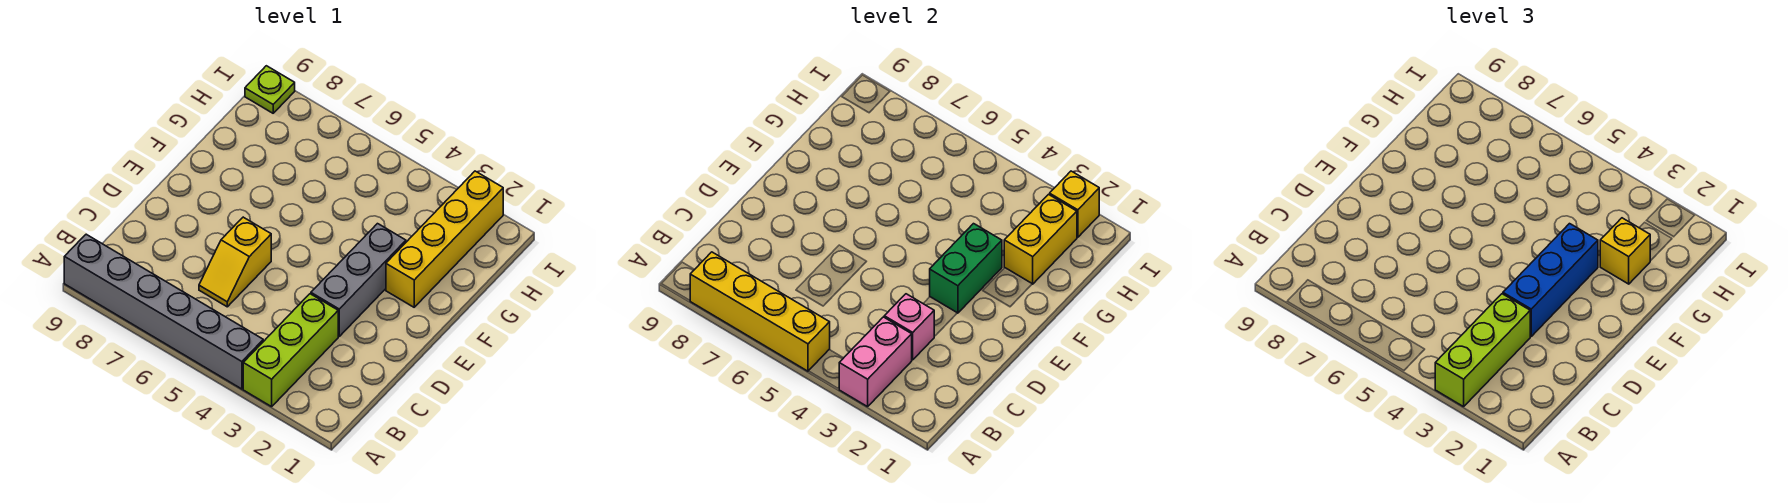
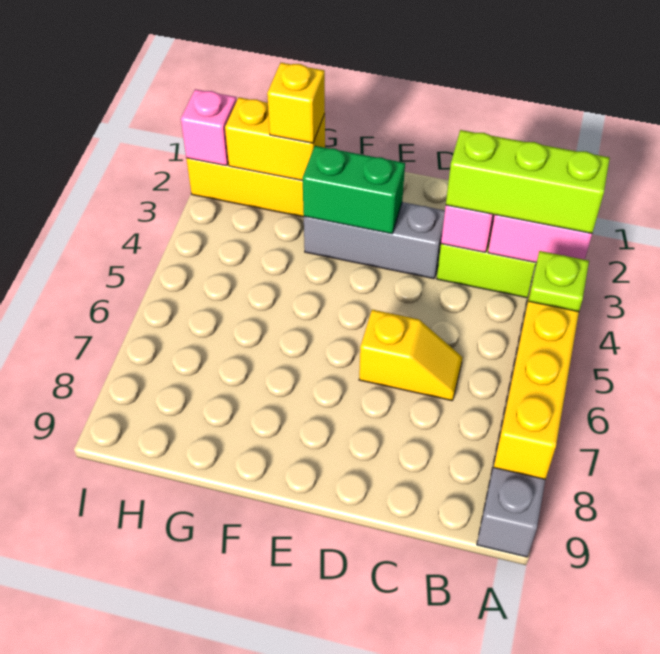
blue brick D3:F3 level 3 -> none
yellow brick I2 level 2 -> pink brick I2 level 2
lime plate I9 level 1 -> lime plate A5 level 3

